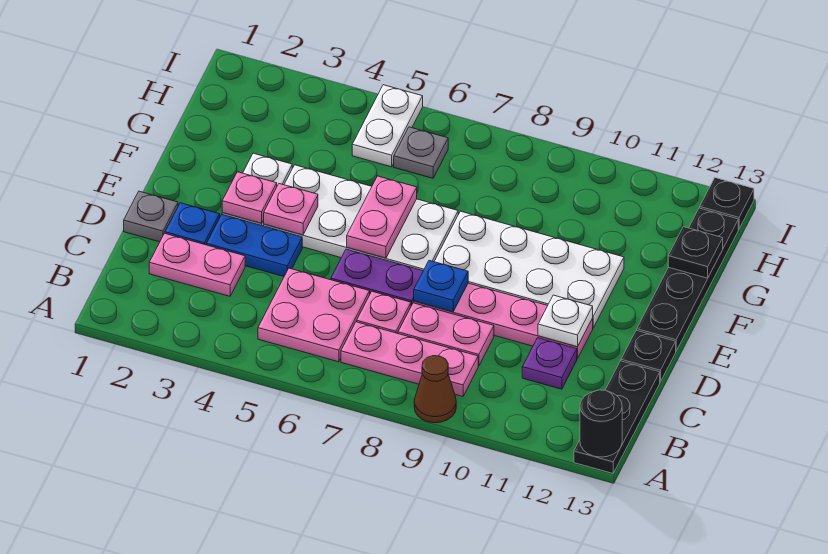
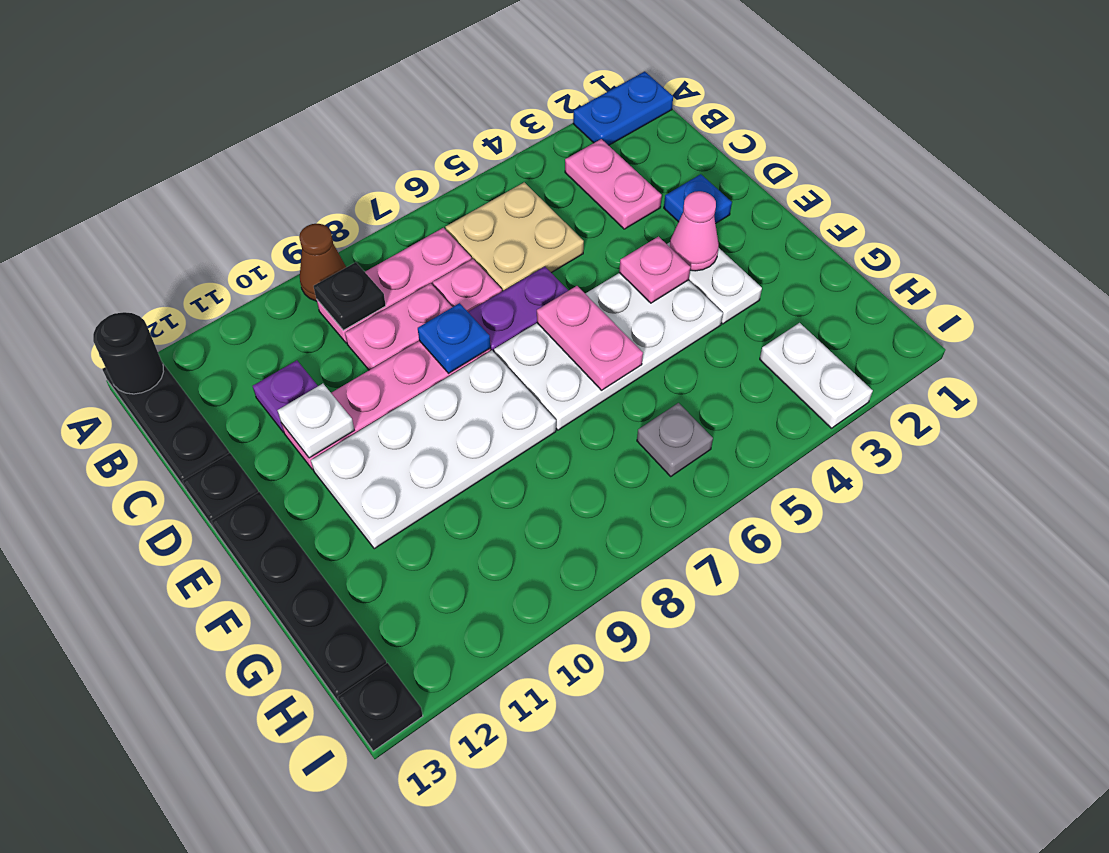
pink plate B5:C6 level 1 -> tan plate B5:C6 level 1
pink plate C2:C3 level 1 -> pink plate B3:C3 level 1
grey plate D1 level 1 -> none
blue plate D3:D4 level 1 -> blue plate A1:A2 level 1
pink plate E3 level 2 -> pink cone E3 level 2
black plate G13 level 2 -> black plate B9 level 2
white plate H5:I5 level 1 -> white plate H3:I3 level 1

